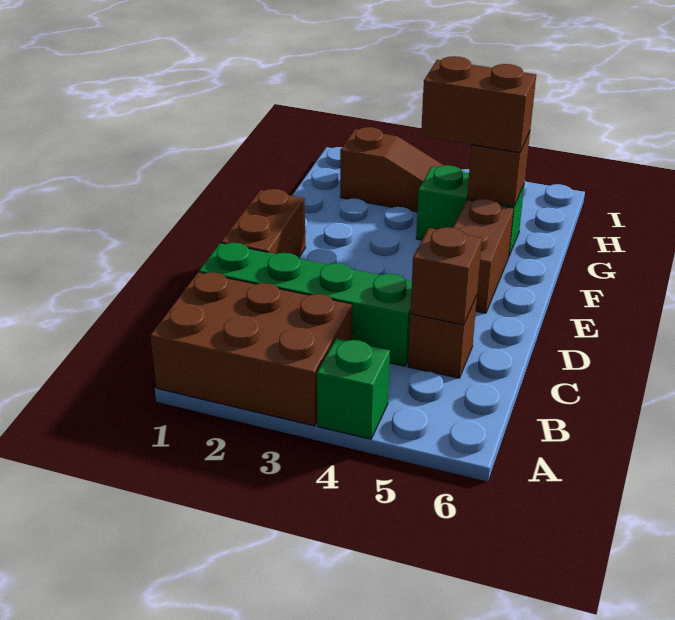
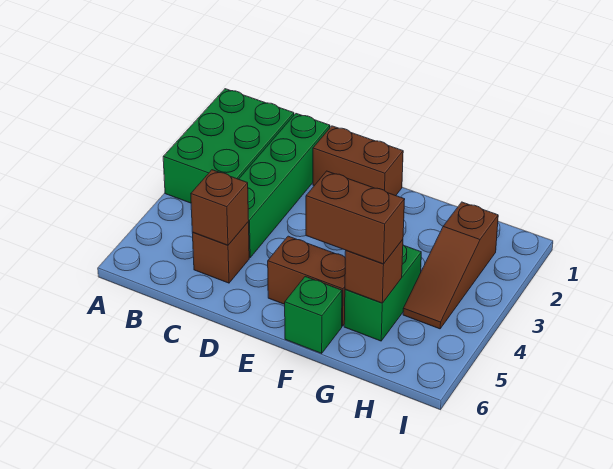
brown brick A1:B3 level 1 -> green brick A1:B3 level 1
green brick A4 level 1 -> green brick F6 level 1
brown brick G4:G5 level 3 -> brown brick F5:G5 level 3

